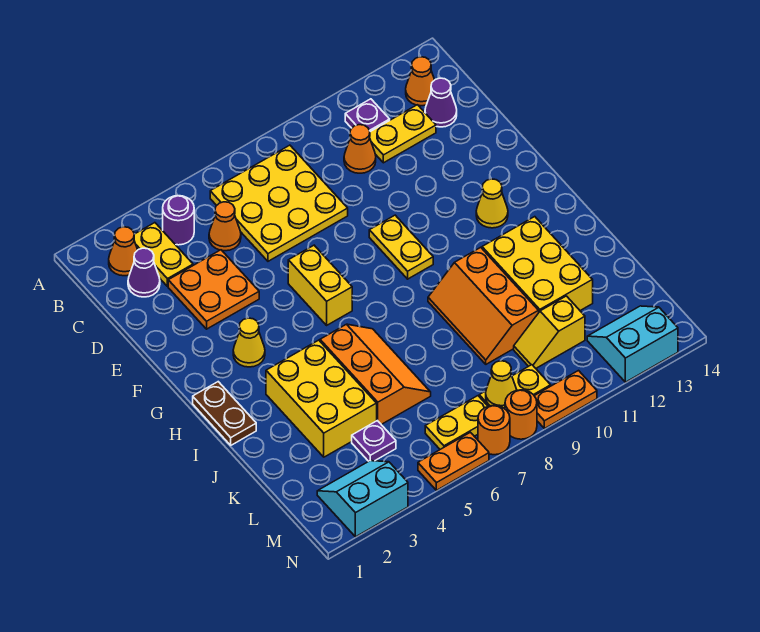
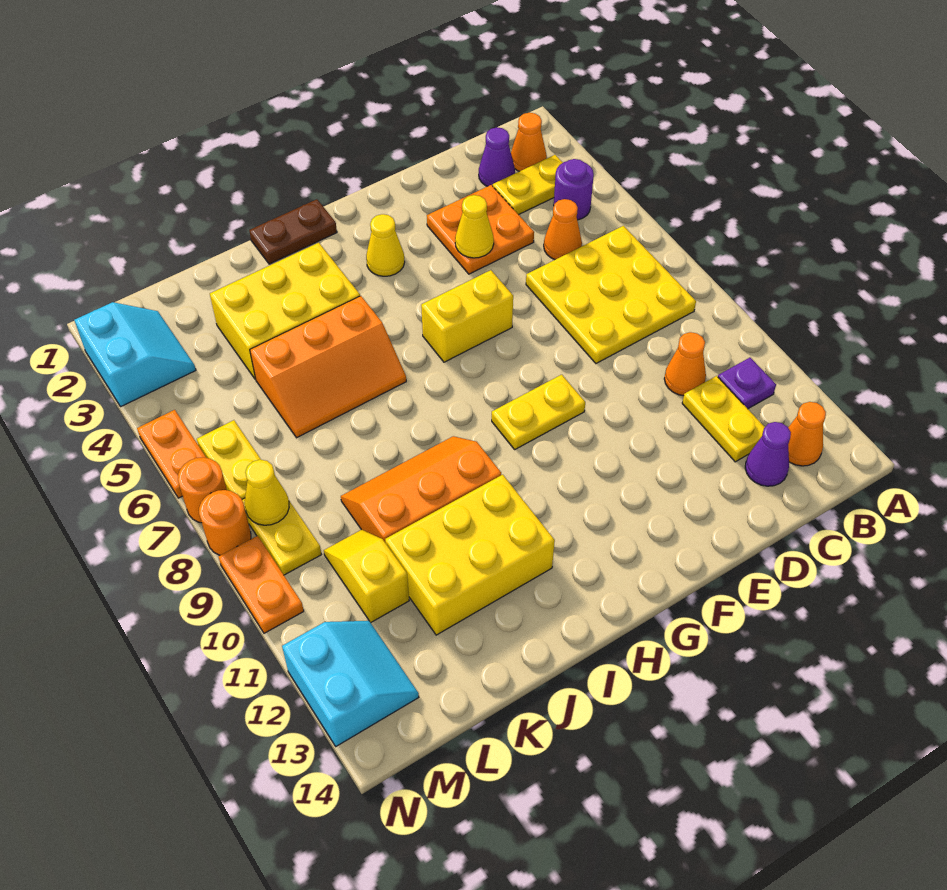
yellow cone G12 level 1 -> yellow cone E4 level 2
purple plate L4 level 1 -> none

